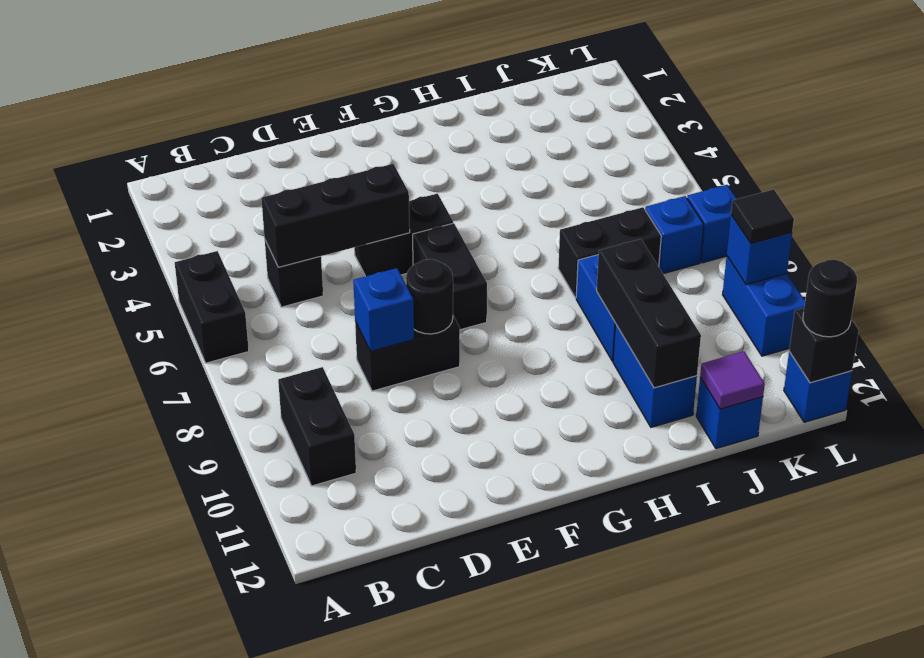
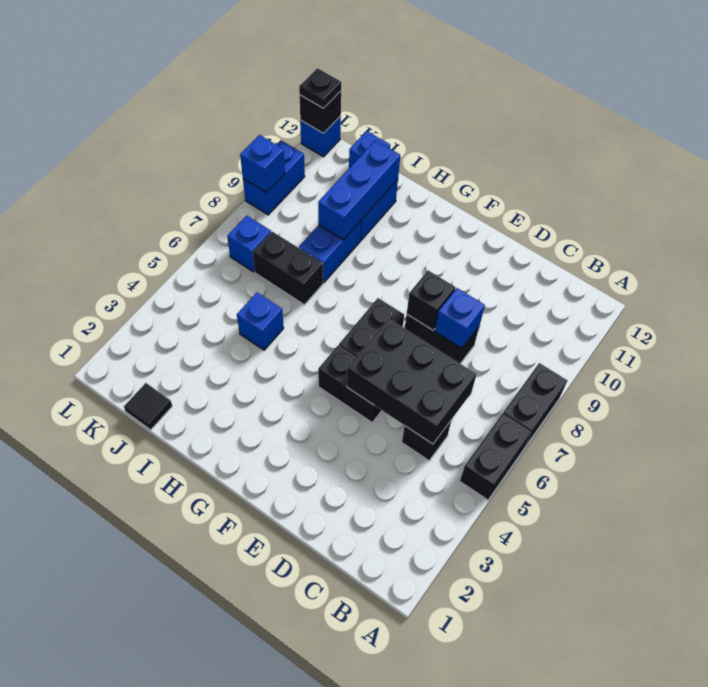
black brick B9:B10 level 1 -> black brick A7:A8 level 1
black brick C5:E5 level 2 -> black brick C5:E6 level 2
black round brick E8 level 2 -> black brick E8 level 2
black brick I9:I11 level 2 -> blue brick I9:I11 level 2
purple tile J12 level 2 -> none
blue brick L7 level 1 -> blue brick I5 level 1
black tile L9 level 3 -> black tile J1 level 1
black round brick L12 level 3 -> black plate L12 level 3

